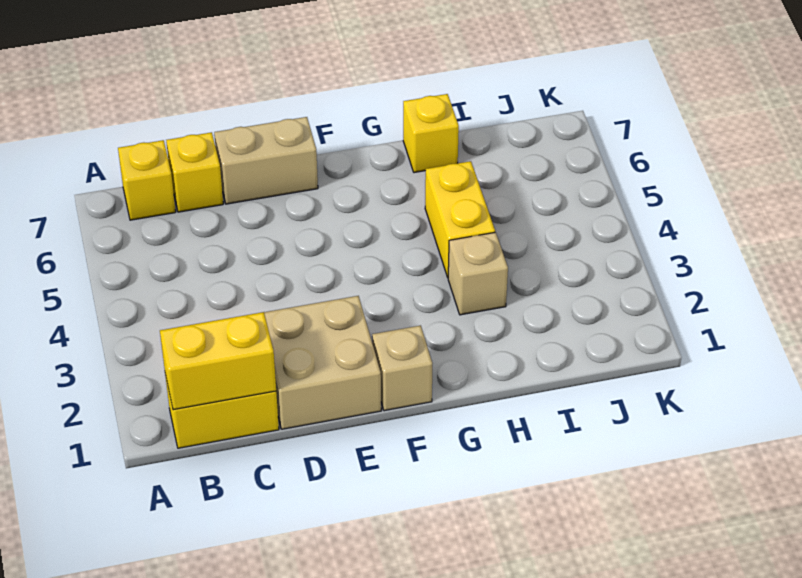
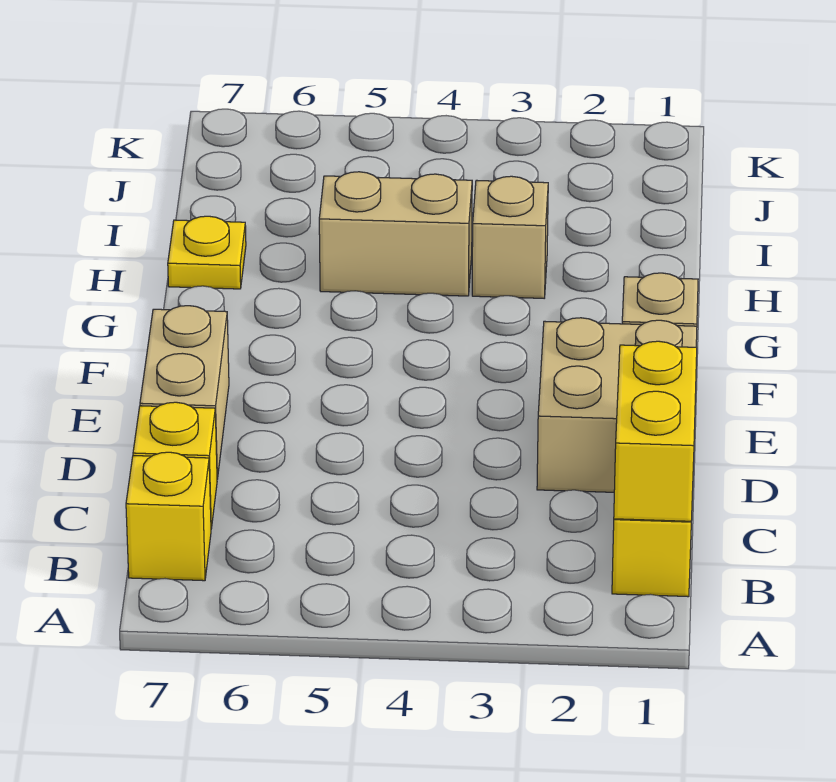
yellow brick H4:H5 level 1 -> tan brick H4:H5 level 1
yellow brick H7 level 1 -> yellow plate H7 level 1

